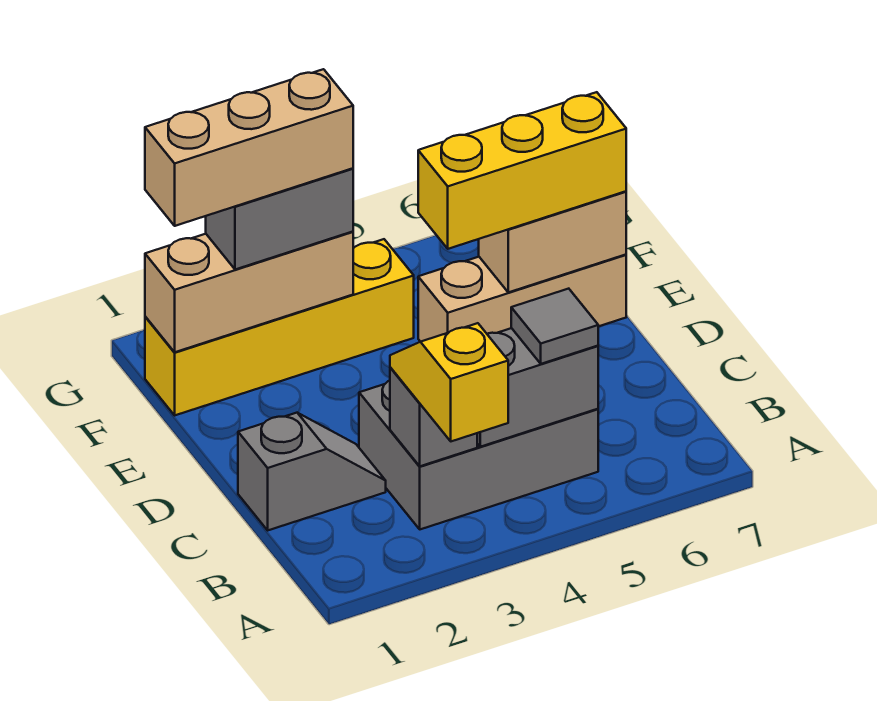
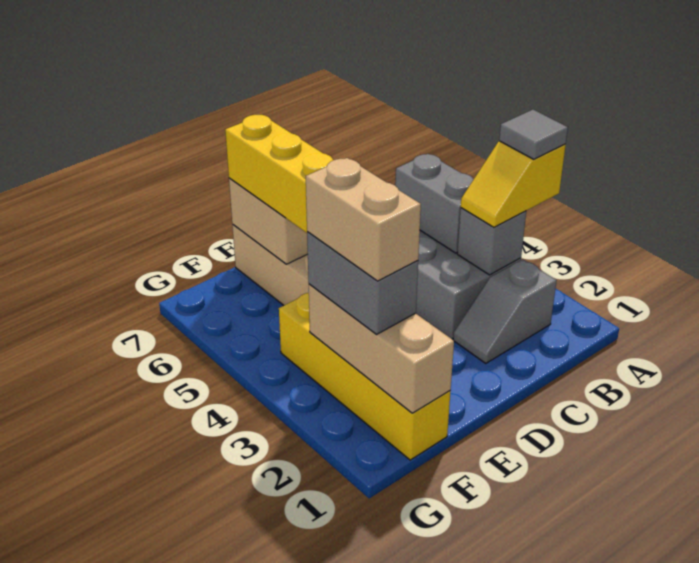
grey tile B5 level 3 -> grey tile A3 level 4
grey slope C1:C2 level 1 top 1 -> grey slope B2:C2 level 1 top B
tan brick F1:F3 level 4 -> tan brick F2:F3 level 4

